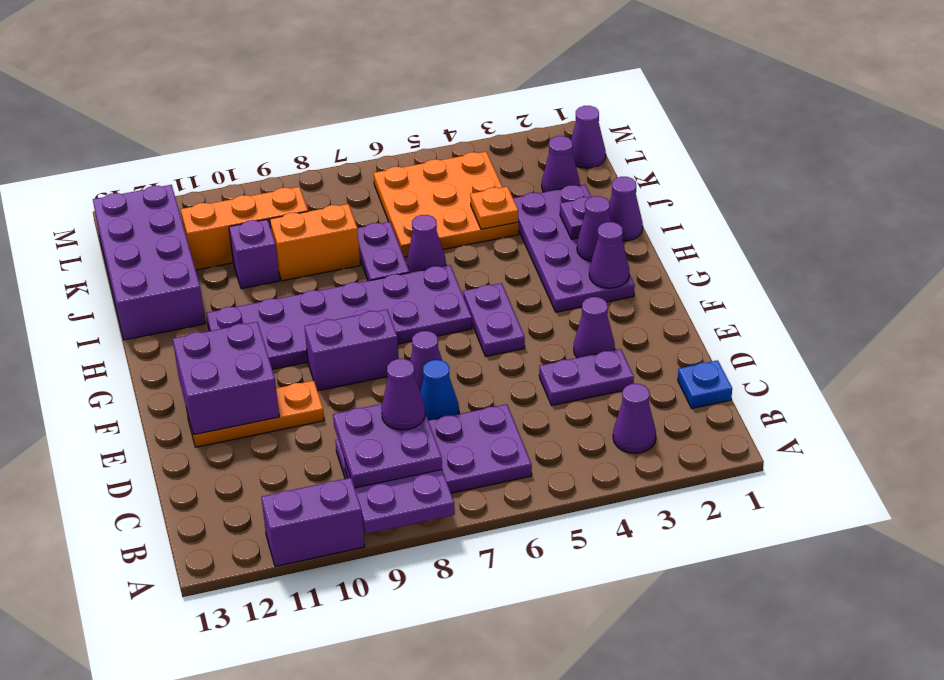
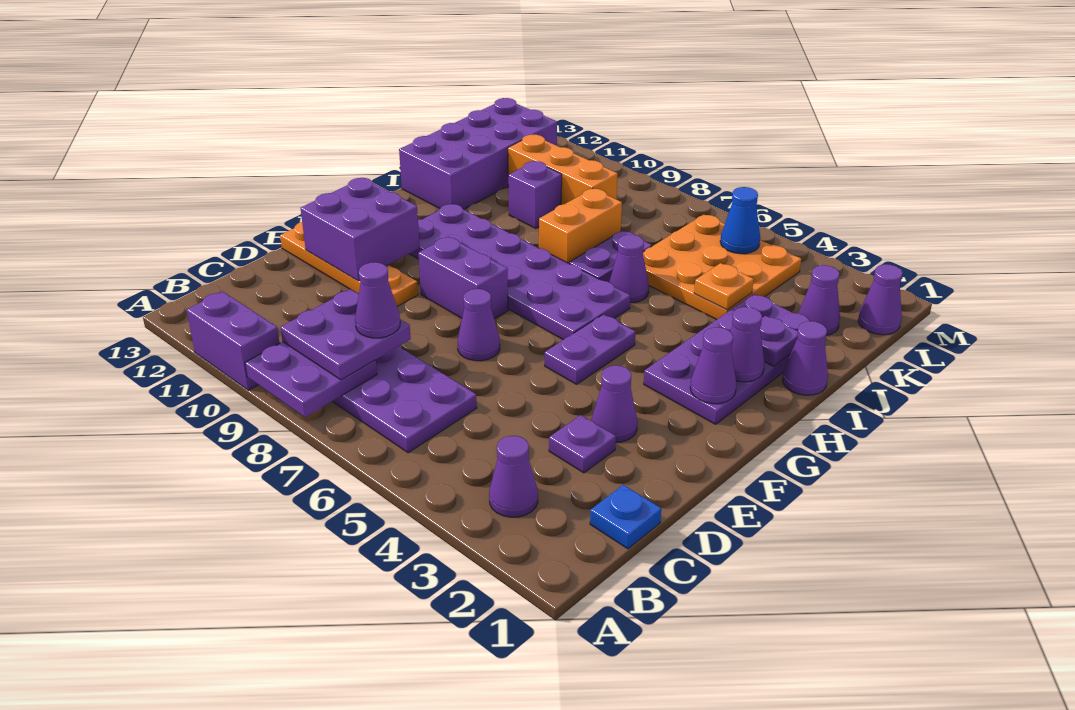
purple plate D3:D4 level 1 -> purple plate D3 level 1
blue cone D7 level 1 -> blue cone L5 level 2
orange plate E10:E12 level 1 -> orange plate E10:E13 level 1
orange brick J8:J9 level 1 -> orange brick I8:J8 level 1

